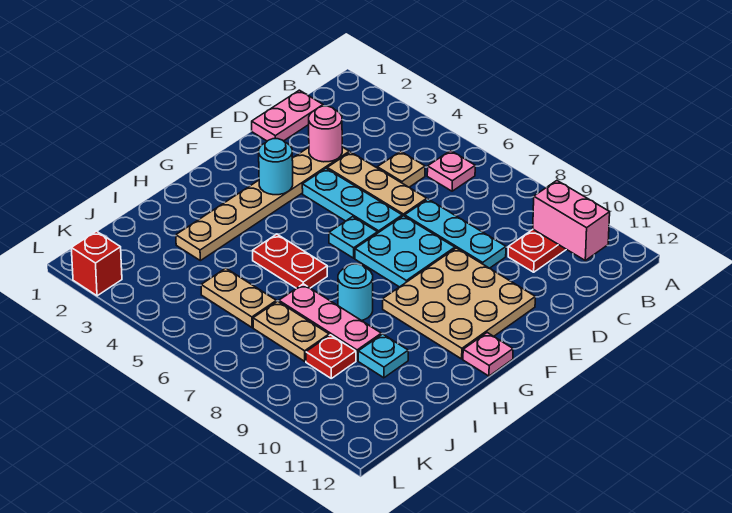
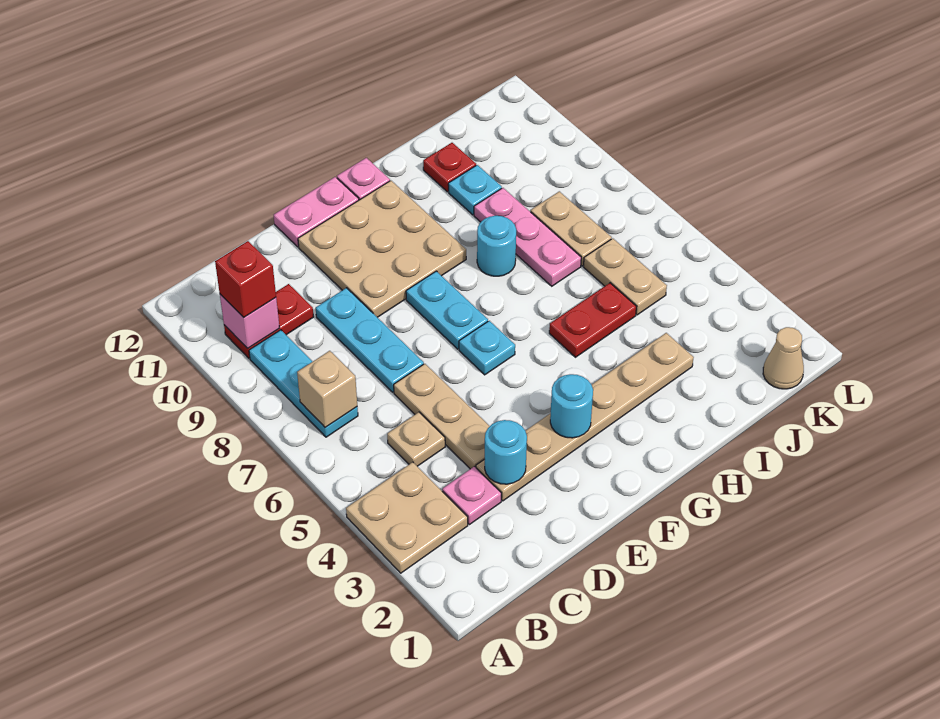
none -> tan plate A3:B4 level 1
pink plate B6 level 1 -> pink plate C3 level 1
none -> tan brick B7 level 2
pink brick B10:B11 level 2 -> pink brick B10 level 2
pink plate C1:D1 level 1 -> pink plate E12:F12 level 1
pink round brick D3 level 2 -> cyan round brick D3 level 2
cyan plate E4:E6 level 1 -> cyan plate B7:B9 level 1
cyan plate E7:F8 level 1 -> cyan plate F7:F8 level 1
red plate H5:H6 level 1 -> red plate H5:I5 level 1
red plate J9 level 1 -> red plate I11 level 1
none -> tan cone K1 level 1
red brick L2 level 1 -> red brick B10 level 3

